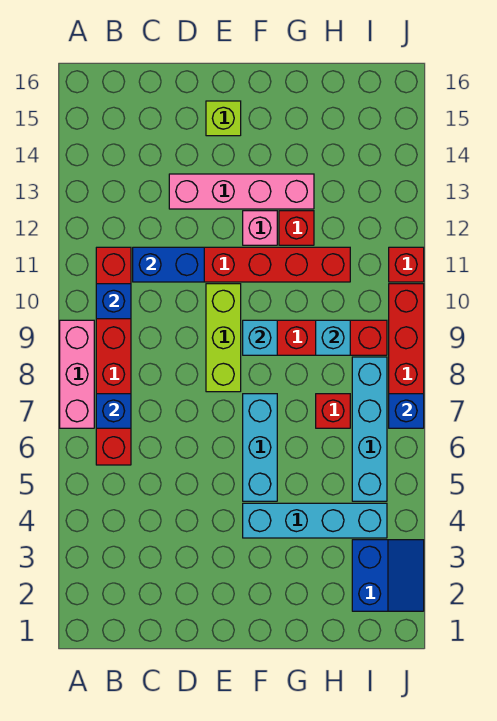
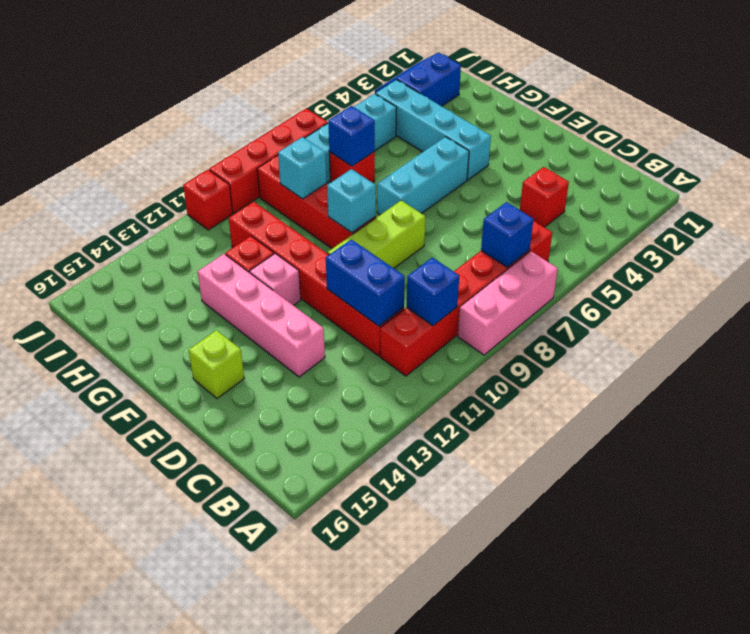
none -> red brick C4 level 1
blue brick J7 level 2 -> blue brick H7 level 2

